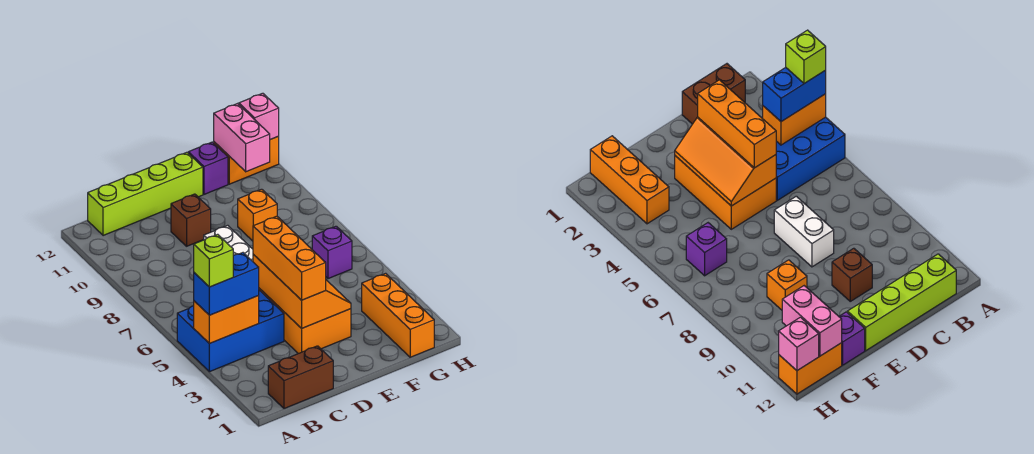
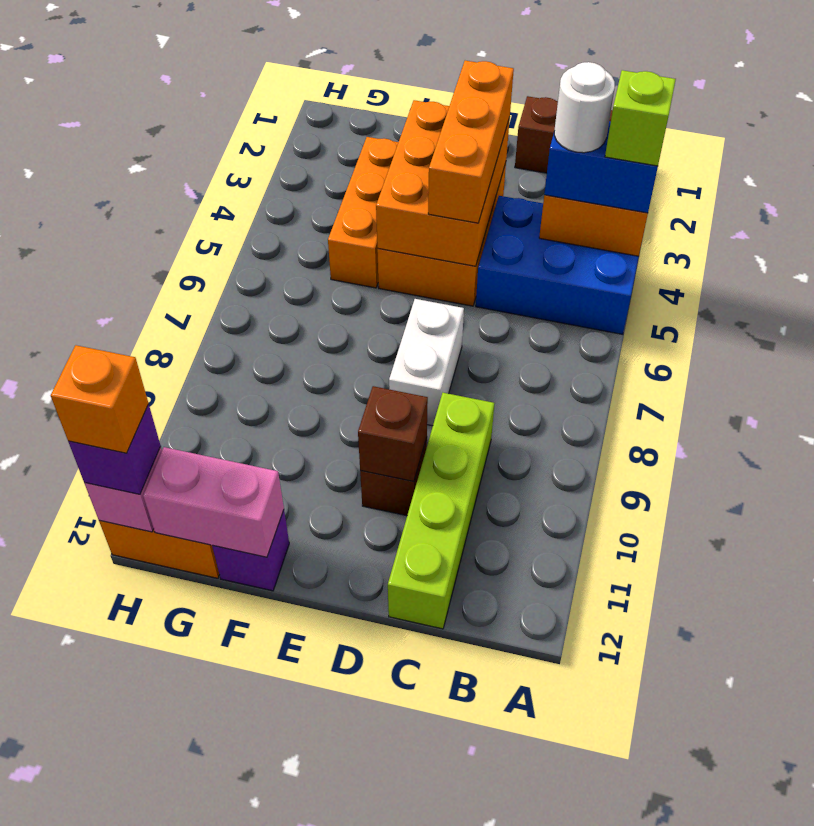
none -> white round brick B4 level 4
lime brick B12:E12 level 1 -> lime brick C9:C12 level 1
orange slope D3:E5 level 2 top D -> orange brick D3:E5 level 2
none -> brown brick D10 level 2
orange brick F9 level 1 -> orange brick H12 level 4
orange brick G1:G3 level 1 -> orange brick F3:F5 level 1
purple brick G6 level 1 -> purple brick H12 level 3
pink brick G11:G12 level 2 -> pink brick F12:G12 level 2

